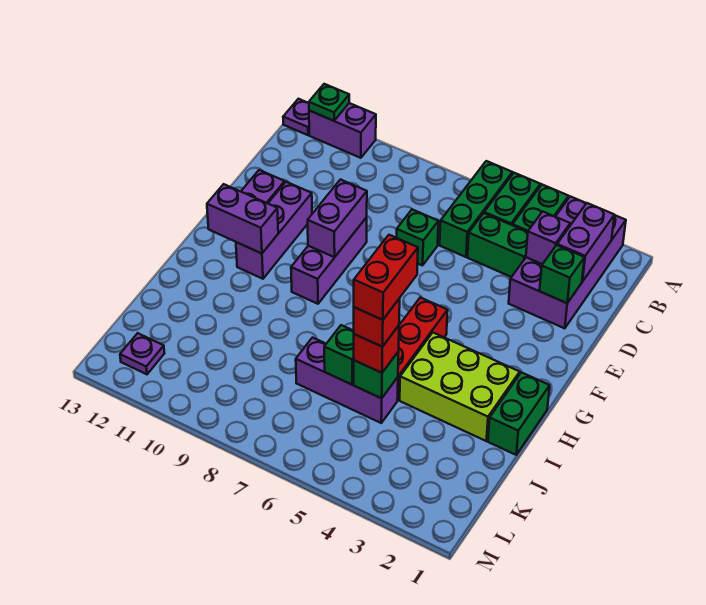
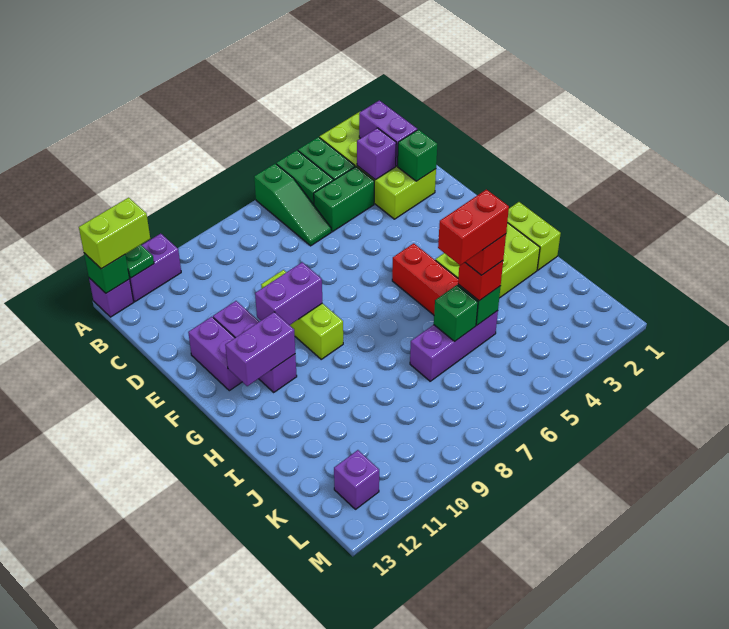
purple brick A2:D3 level 1 -> lime brick A2:D3 level 1
green brick A6:C6 level 1 -> green slope A6:C6 level 1 top A
none -> lime brick A12:A13 level 3
purple plate A13 level 1 -> purple brick A13 level 1
green brick D7 level 1 -> green brick A13 level 2
purple brick E9:G9 level 1 -> lime brick E9:G9 level 1
purple brick E9:F9 level 2 -> purple brick F9:F10 level 2
green brick H1:I1 level 1 -> lime brick H1:I1 level 1
red brick I5:J5 level 5 -> red brick J5:J6 level 5
purple plate L12 level 1 -> purple brick L12 level 1

